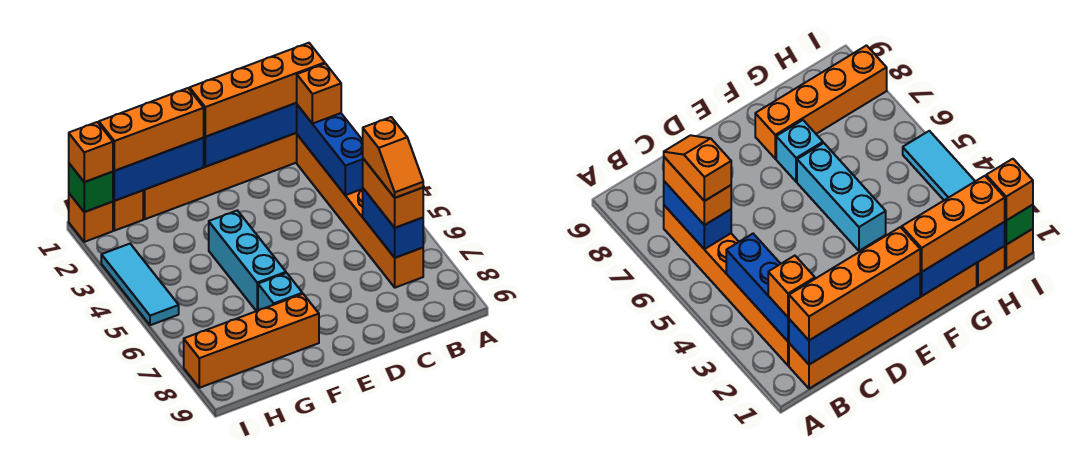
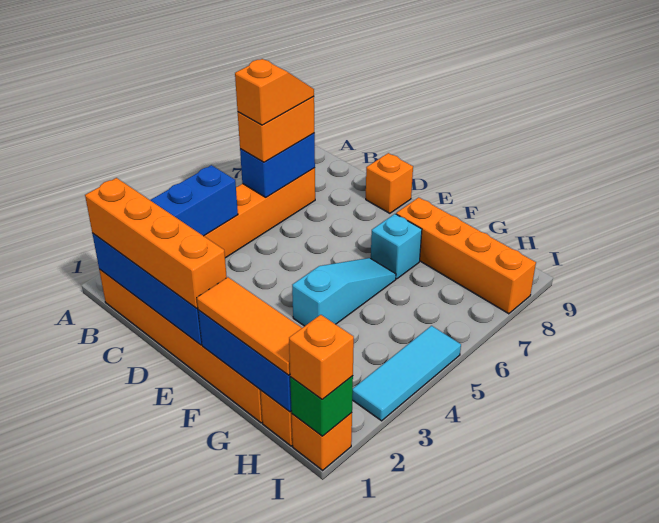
orange brick B2 level 3 -> orange brick D9 level 1
orange brick F1:H1 level 3 -> orange tile F1:H1 level 3
cyan brick F4:F6 level 1 -> cyan slope F4:F6 level 1 top 4

